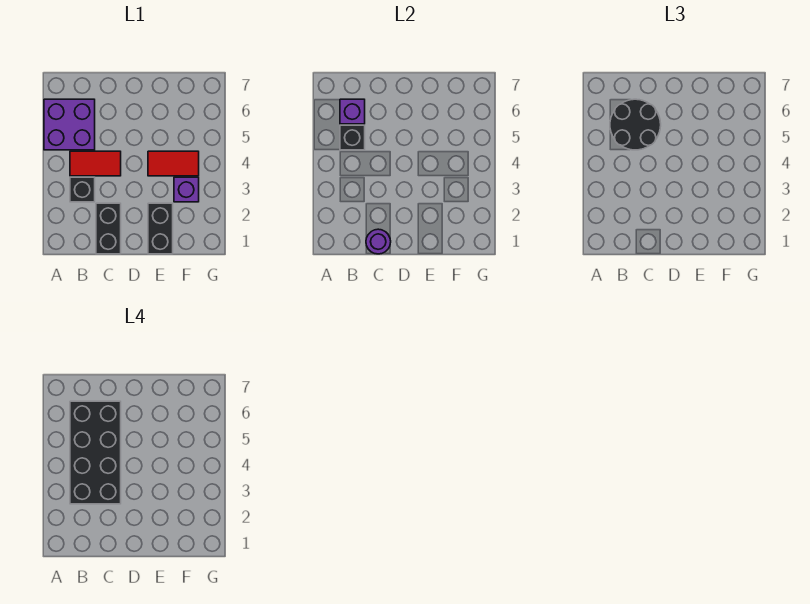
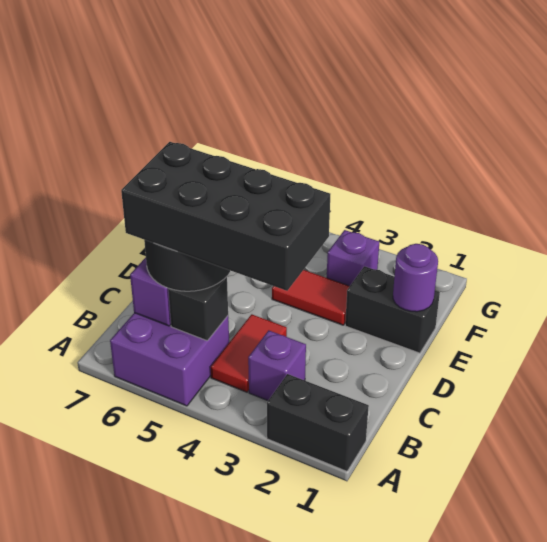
black brick B3 level 1 -> purple brick B3 level 1
black brick C1:C2 level 1 -> black brick A1:A2 level 1
purple round brick C1 level 2 -> purple round brick E1 level 2
red tile E4:F4 level 1 -> red tile E3:E4 level 1

